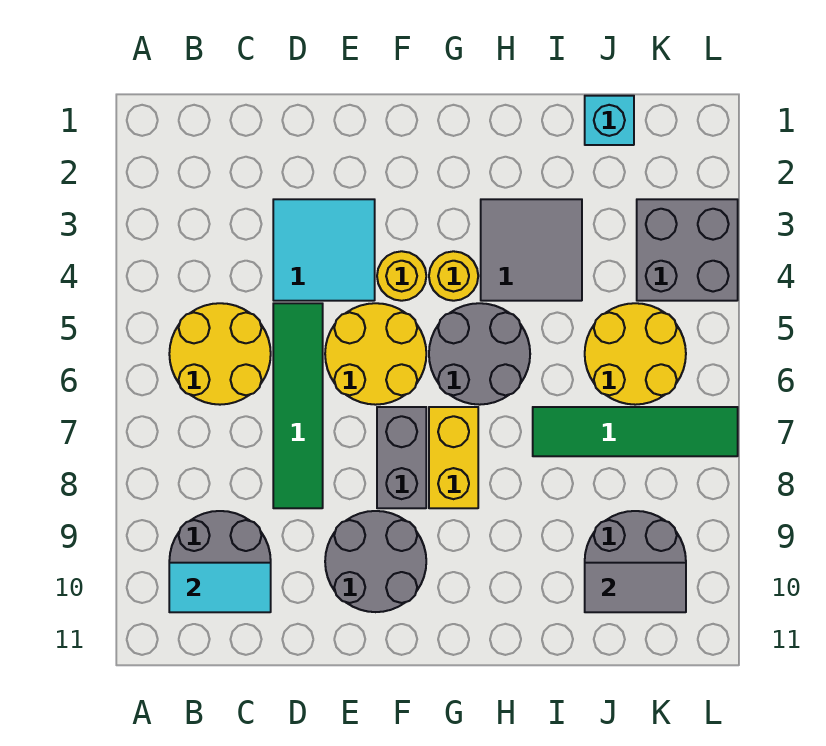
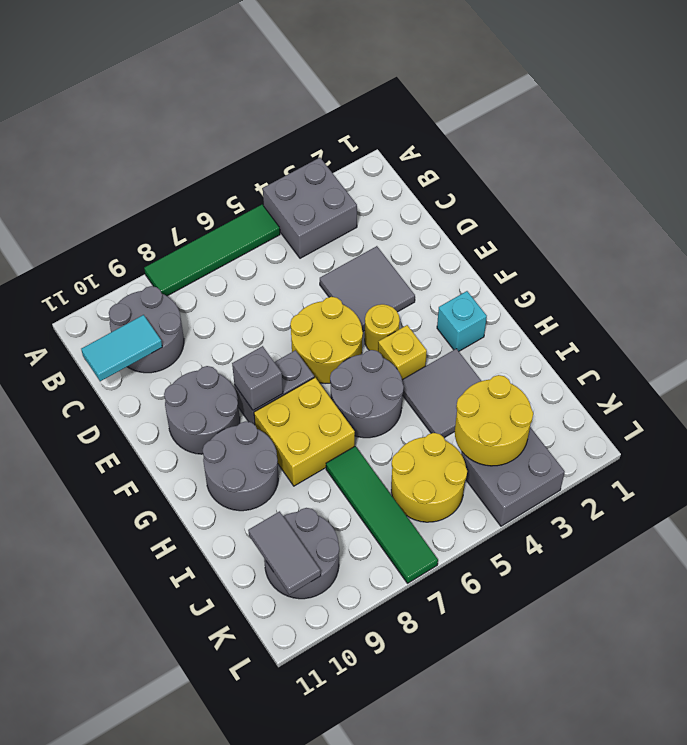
none -> grey brick A3:B4 level 1
yellow round brick B5:C6 level 1 -> yellow round brick J3:K4 level 2
cyan tile B10:C10 level 2 -> cyan tile C10:C11 level 2
cyan tile D3:E4 level 1 -> grey tile D3:E4 level 1
green tile D5:D8 level 1 -> green tile A5:A8 level 1
none -> grey brick F8 level 2
yellow round brick G4 level 1 -> yellow brick G4 level 1
yellow brick G7:G8 level 1 -> yellow brick G7:H8 level 1
none -> grey round brick G9:H10 level 1
cyan brick J1 level 1 -> cyan brick G2 level 1

